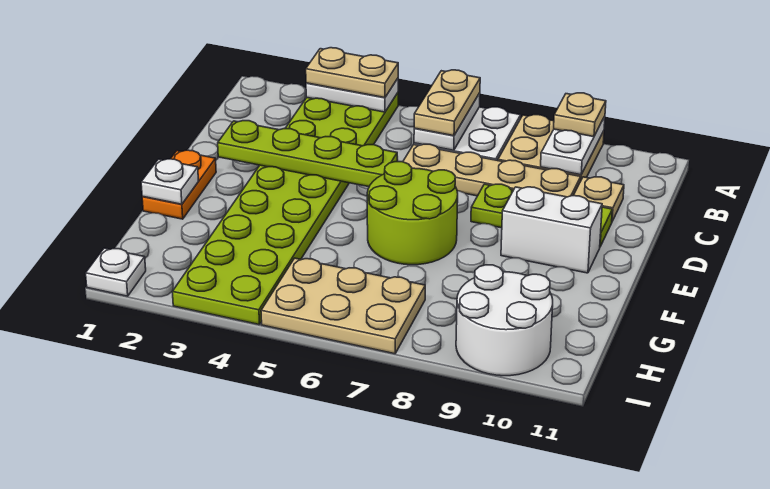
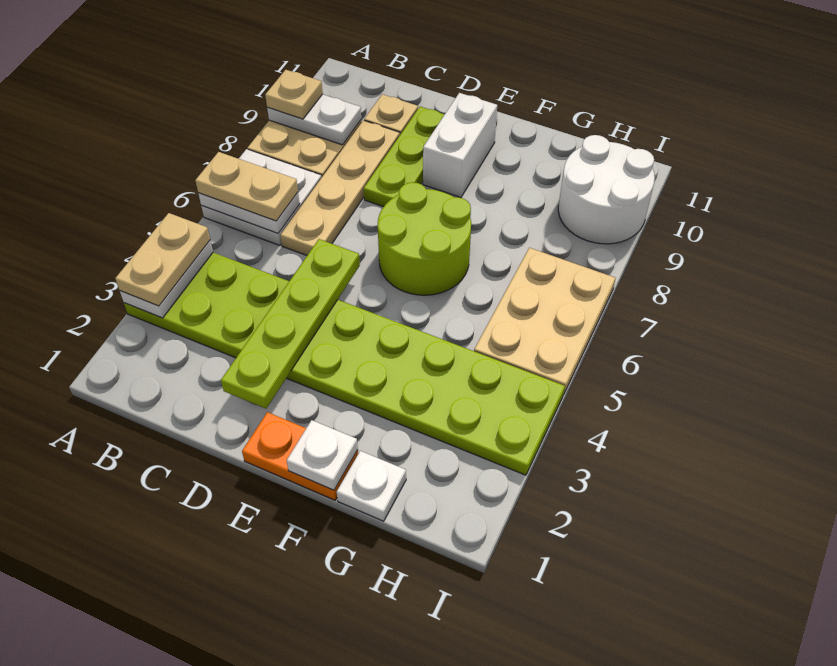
white plate I1 level 1 -> white plate G1 level 1

